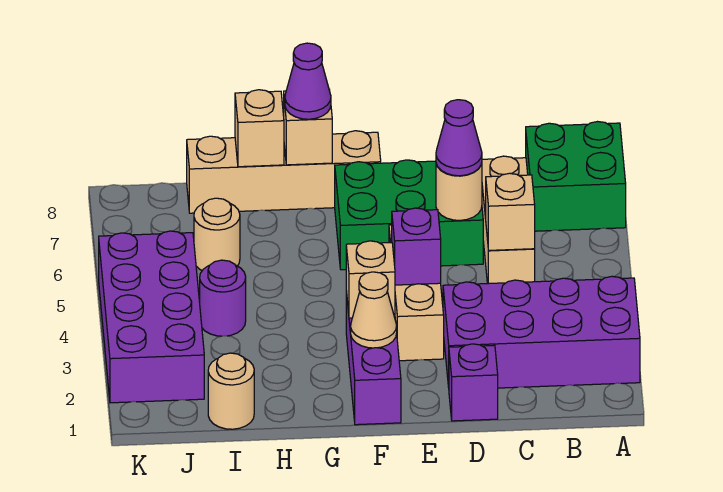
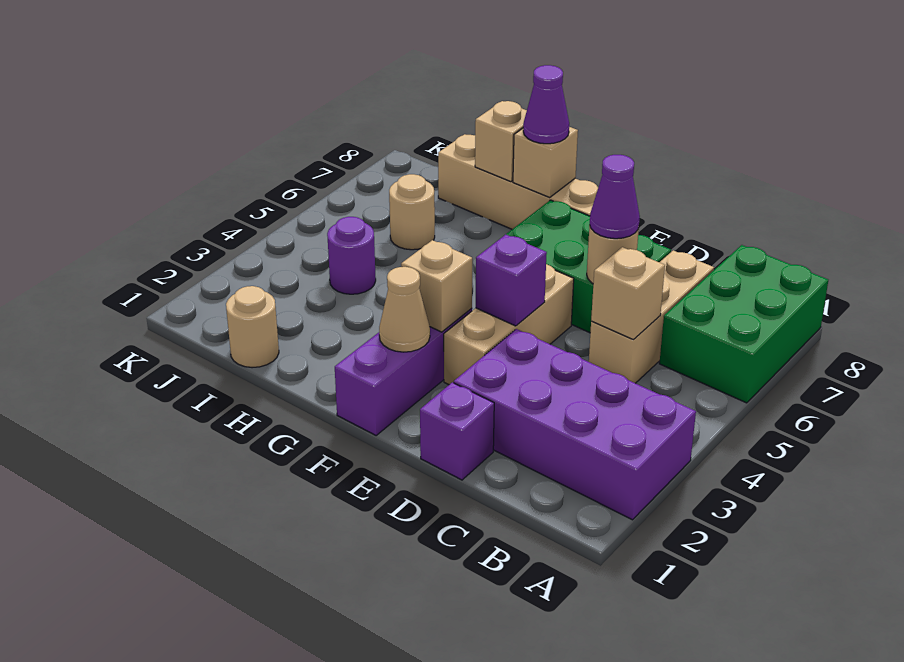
green brick A7:B8 level 1 -> green brick A6:B8 level 1
purple brick J2:K5 level 1 -> none

